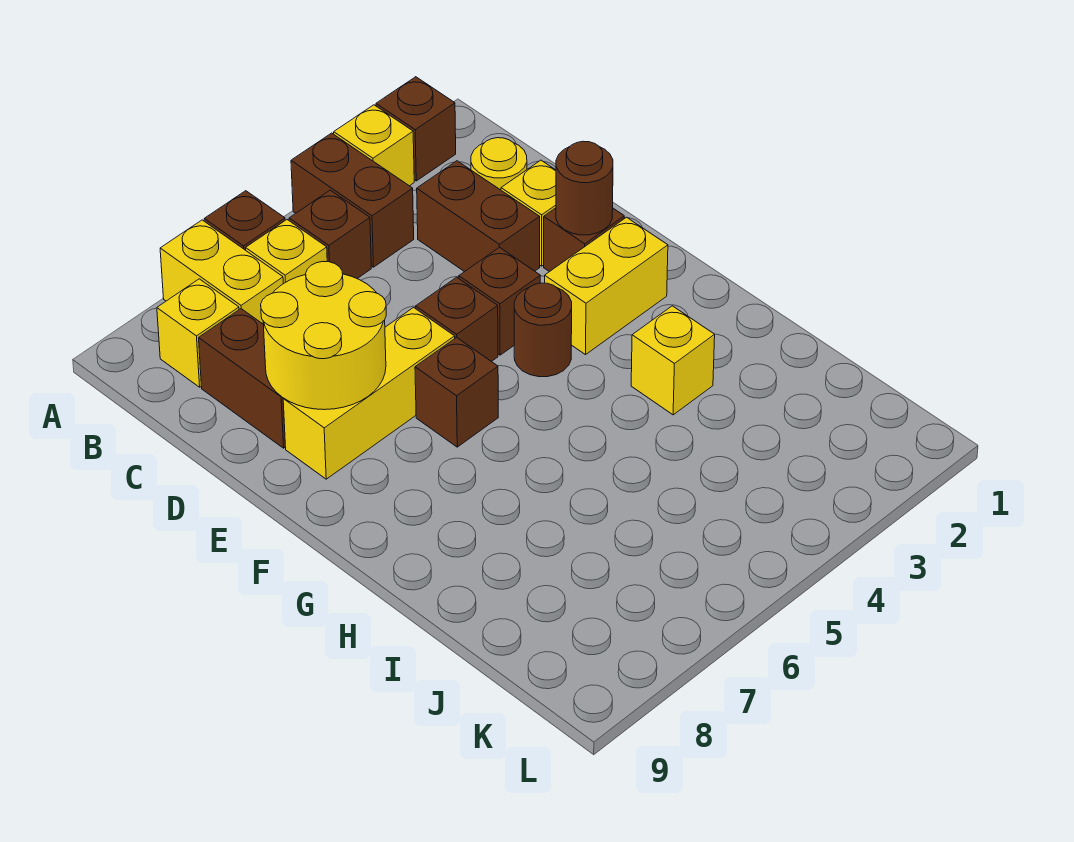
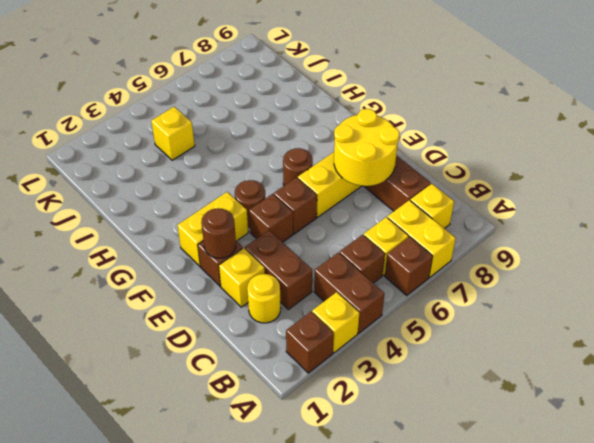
brown brick F6 level 1 -> brown round brick F6 level 1
yellow brick H3 level 1 -> yellow brick J4 level 1

